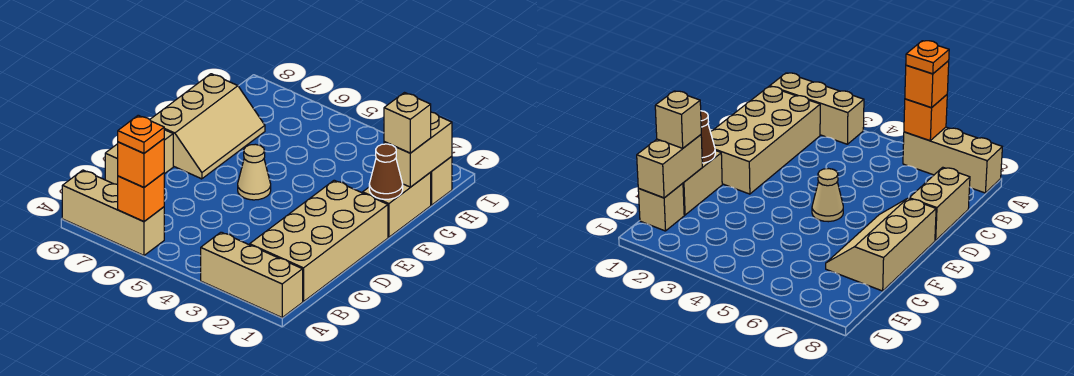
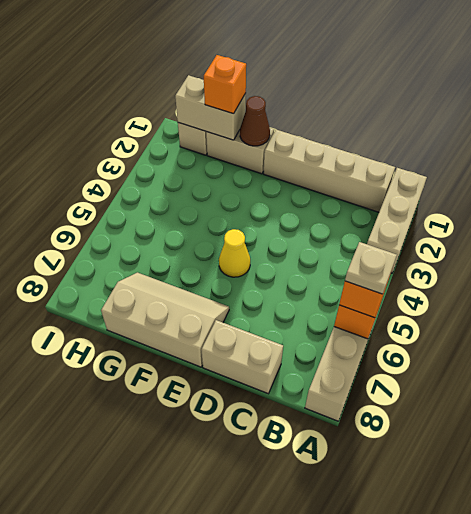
orange plate A6 level 4 -> tan plate A6 level 4
tan brick B1:E2 level 1 -> tan brick B1:E1 level 1
tan cone E5 level 1 -> yellow cone E5 level 1
tan brick G1 level 3 -> orange brick G1 level 3

